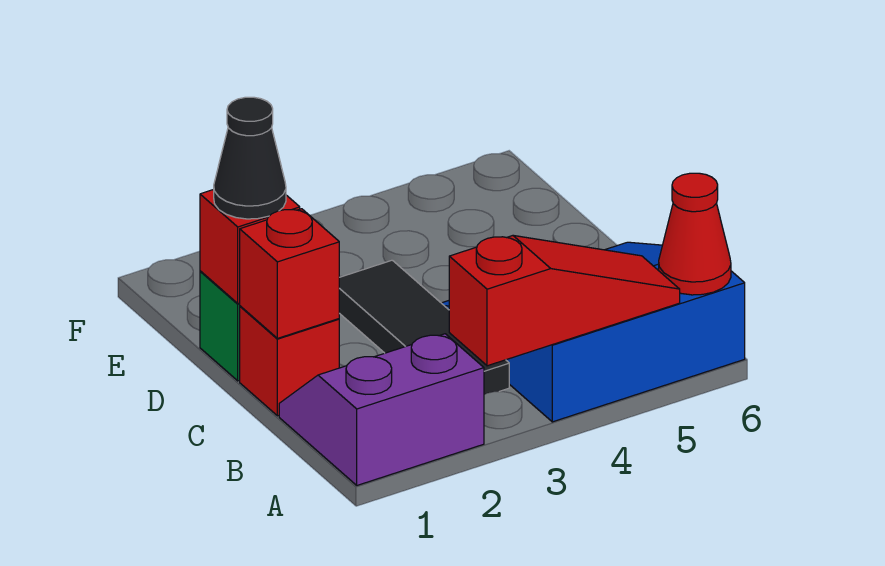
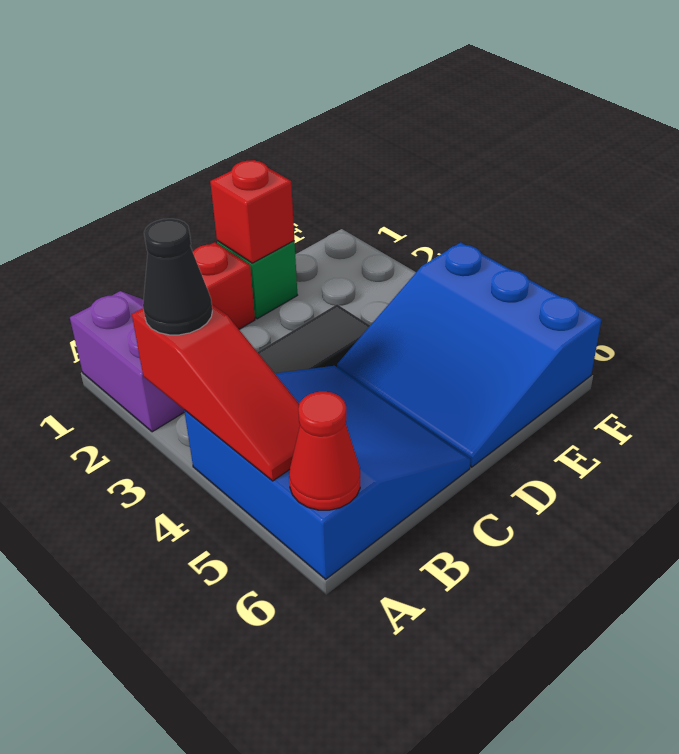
red brick C1 level 2 -> none
black cone D1 level 3 -> black cone A3 level 3
none -> blue slope D4:F6 level 1 top F

